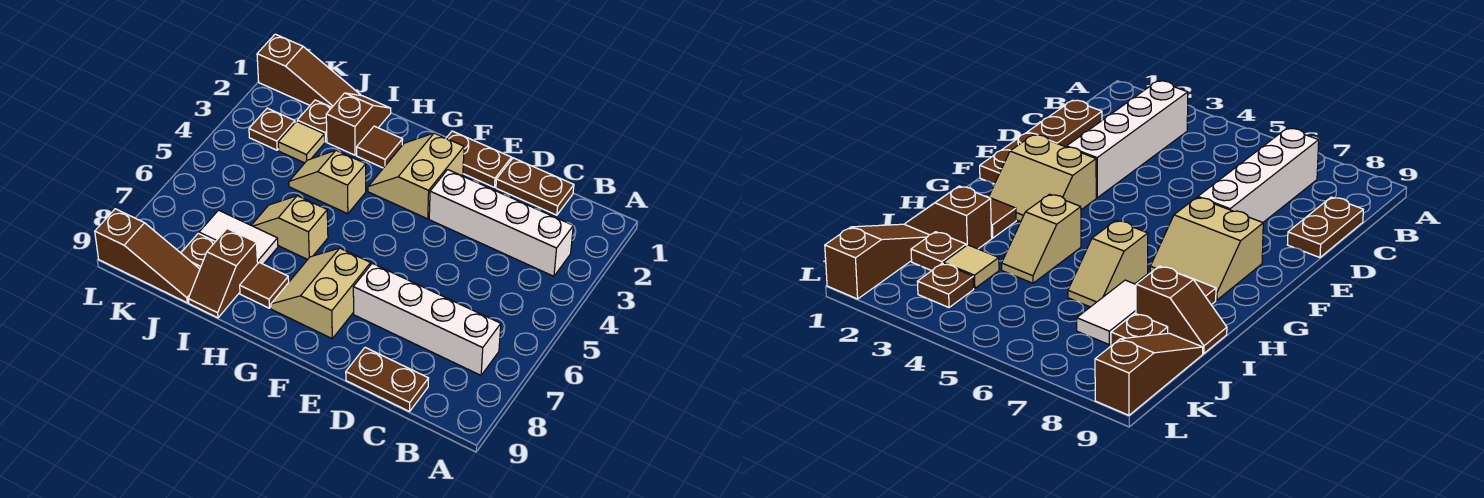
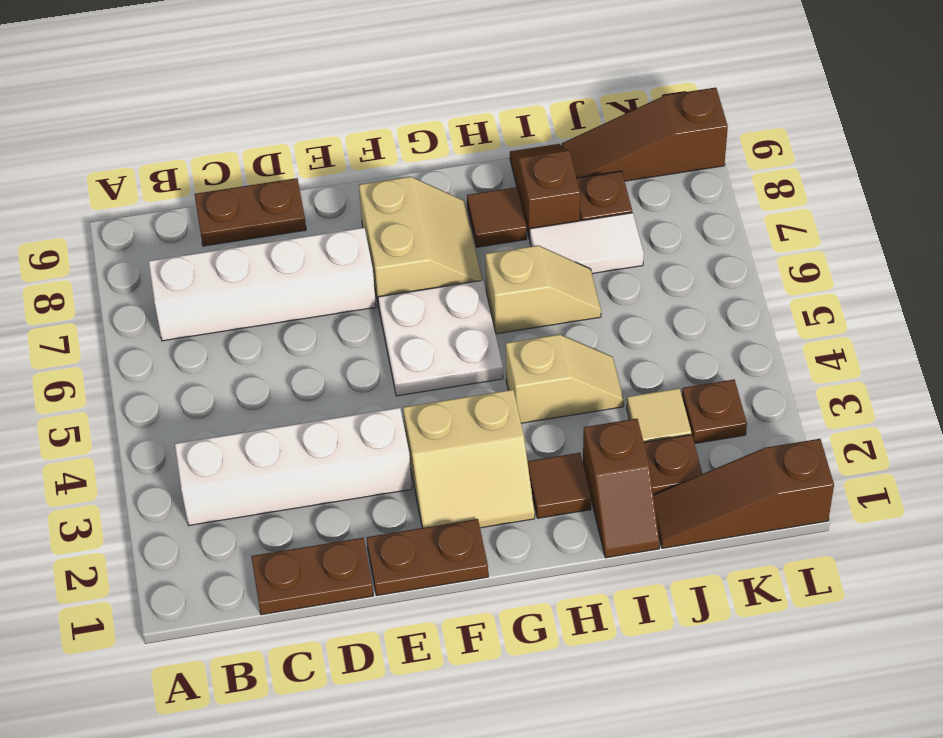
tan slope F2:G3 level 1 top F -> tan slope F2:G3 level 1 top 3
none -> white plate F5:G6 level 1

